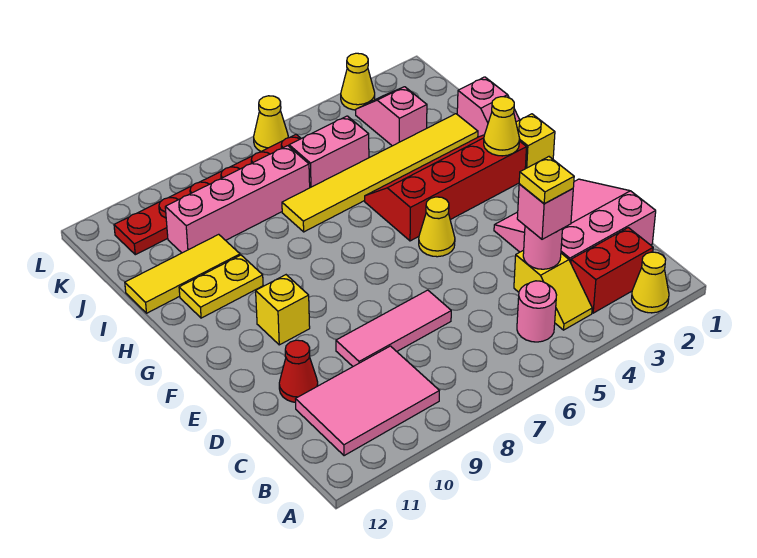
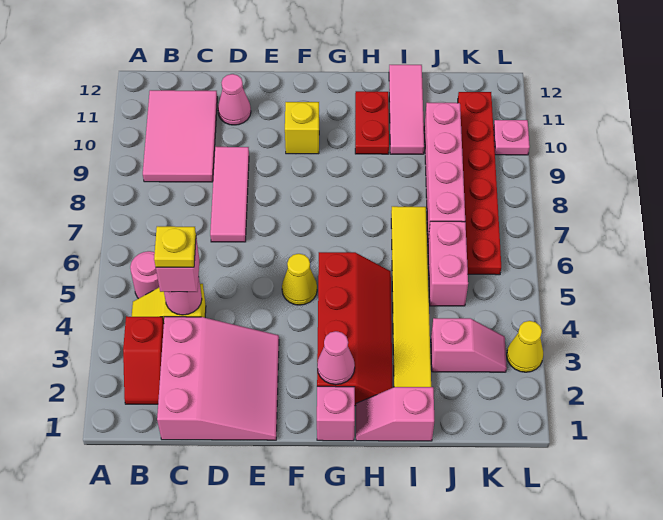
yellow cone A2 level 1 -> none
red brick B2:B3 level 1 -> red slope B2:B3 level 1 top 3
red cone D11 level 1 -> pink cone D11 level 1
yellow brick G1 level 1 -> pink brick G1 level 1
yellow cone G2 level 2 -> pink cone G2 level 2
yellow plate H10:H11 level 1 -> red plate H10:H11 level 1
yellow tile I10:I12 level 1 -> pink tile I10:I12 level 1
yellow cone L6 level 1 -> none
none -> pink plate L10 level 1

